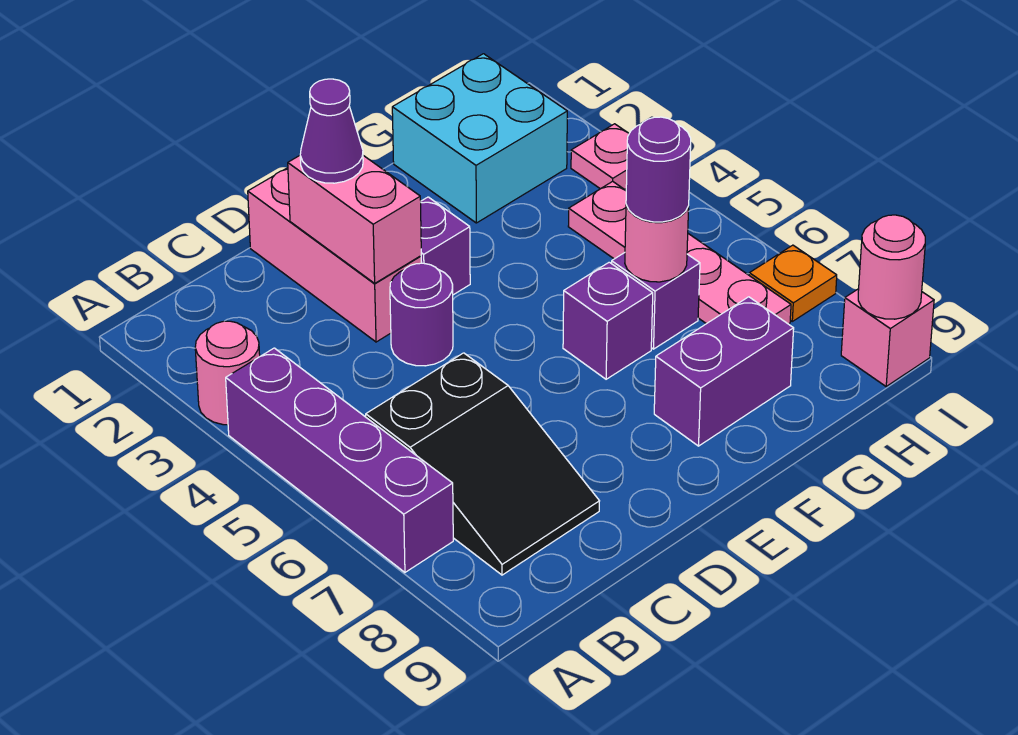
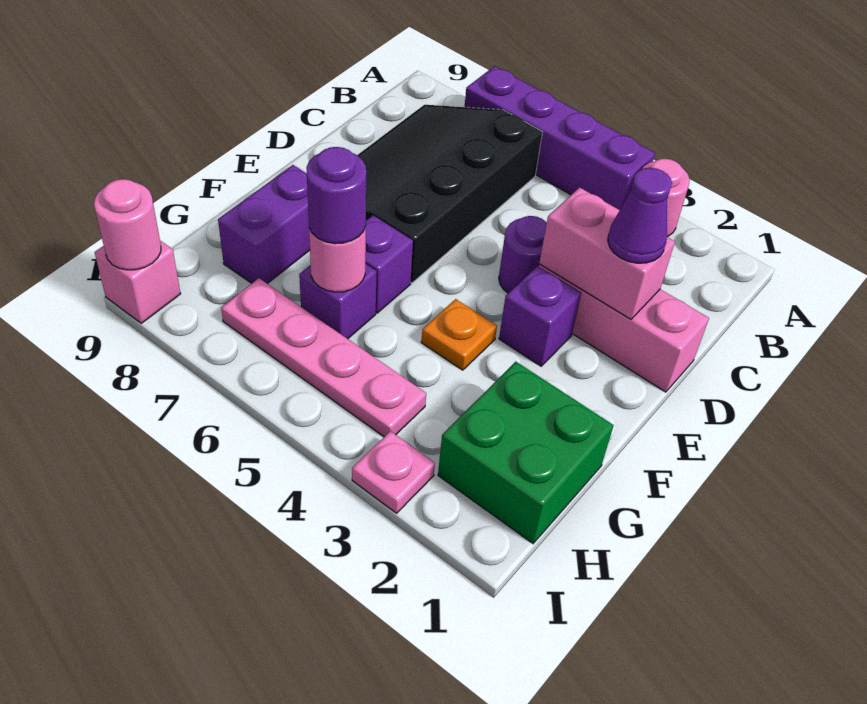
black slope B6:C8 level 1 top 6 -> black slope B6:E8 level 1 top 6
cyan brick G1:H2 level 1 -> green brick G1:H2 level 1
orange plate I7 level 1 -> orange plate F4 level 1

